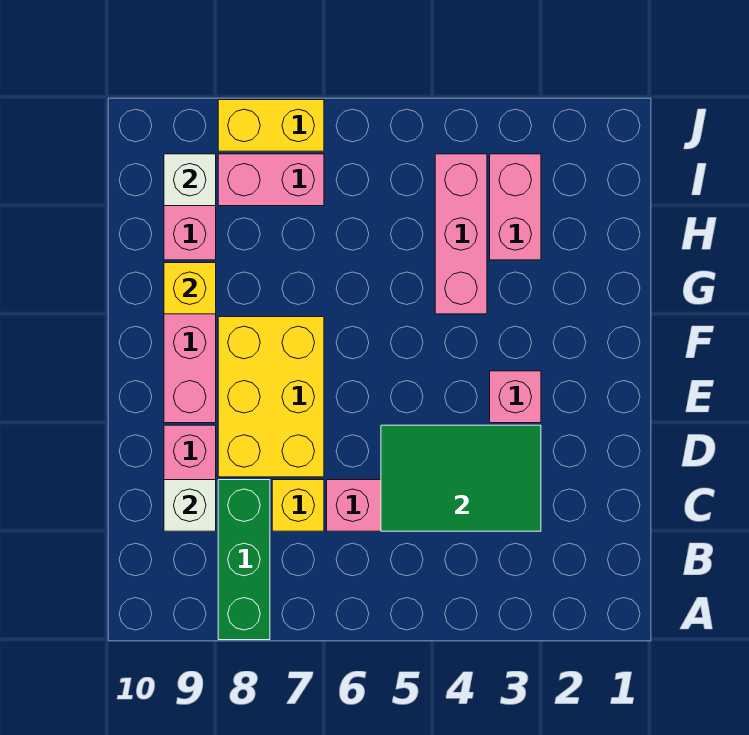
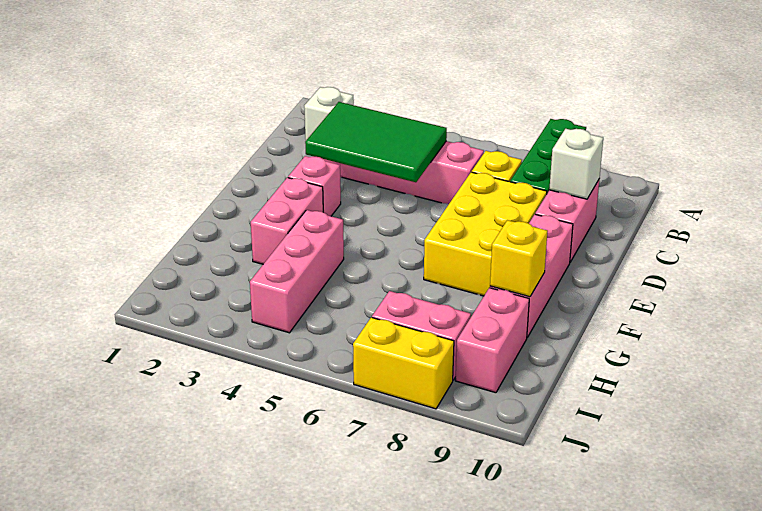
pink brick H3:I3 level 1 -> pink brick F3:G3 level 1
white brick I9 level 2 -> white brick B2 level 1

